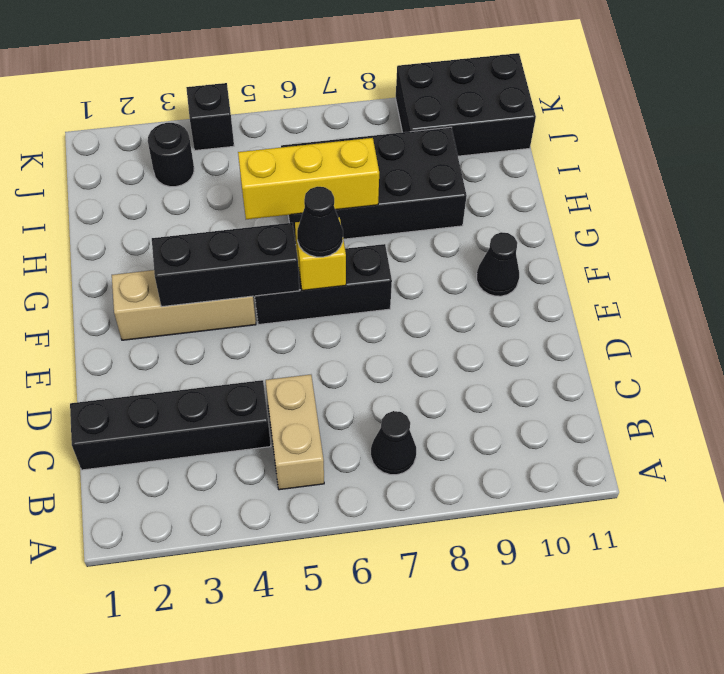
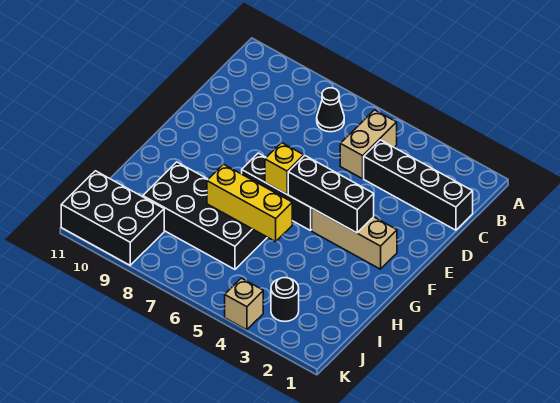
black cone F6 level 3 -> none
black cone F10 level 1 -> none
black brick K4 level 1 -> tan brick K4 level 1

